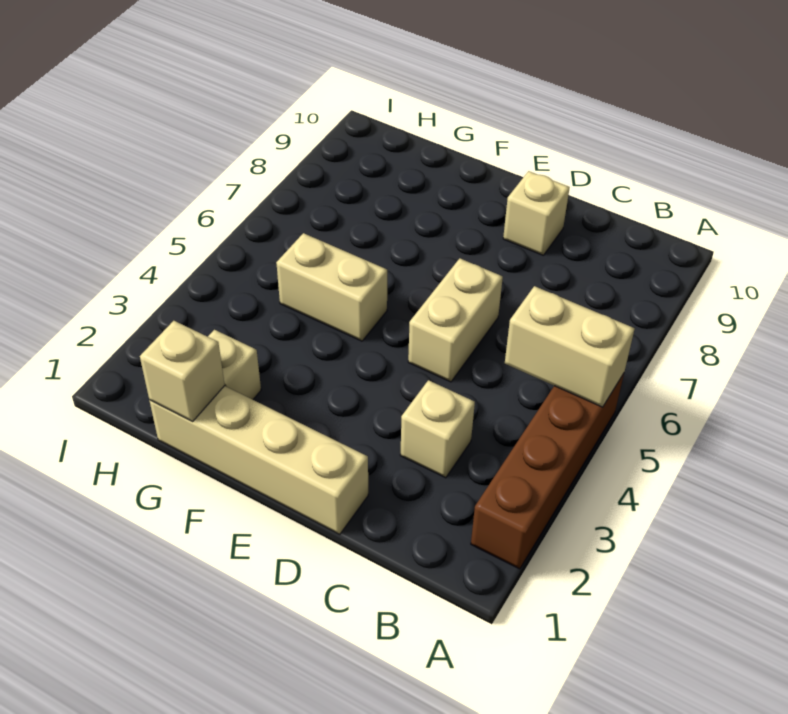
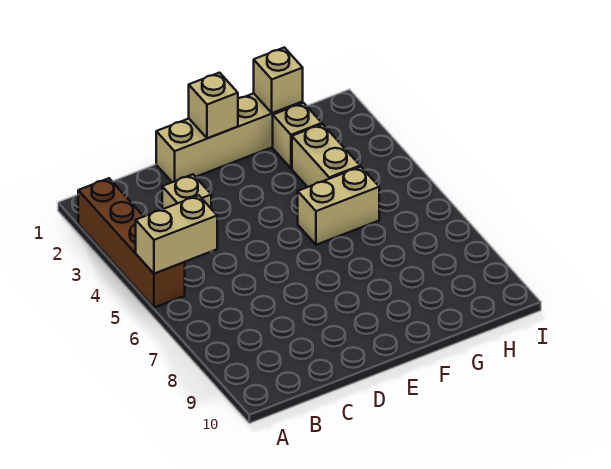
tan brick D5:D6 level 1 -> tan brick G3:G4 level 1
tan brick D9 level 1 -> tan brick E1 level 2

